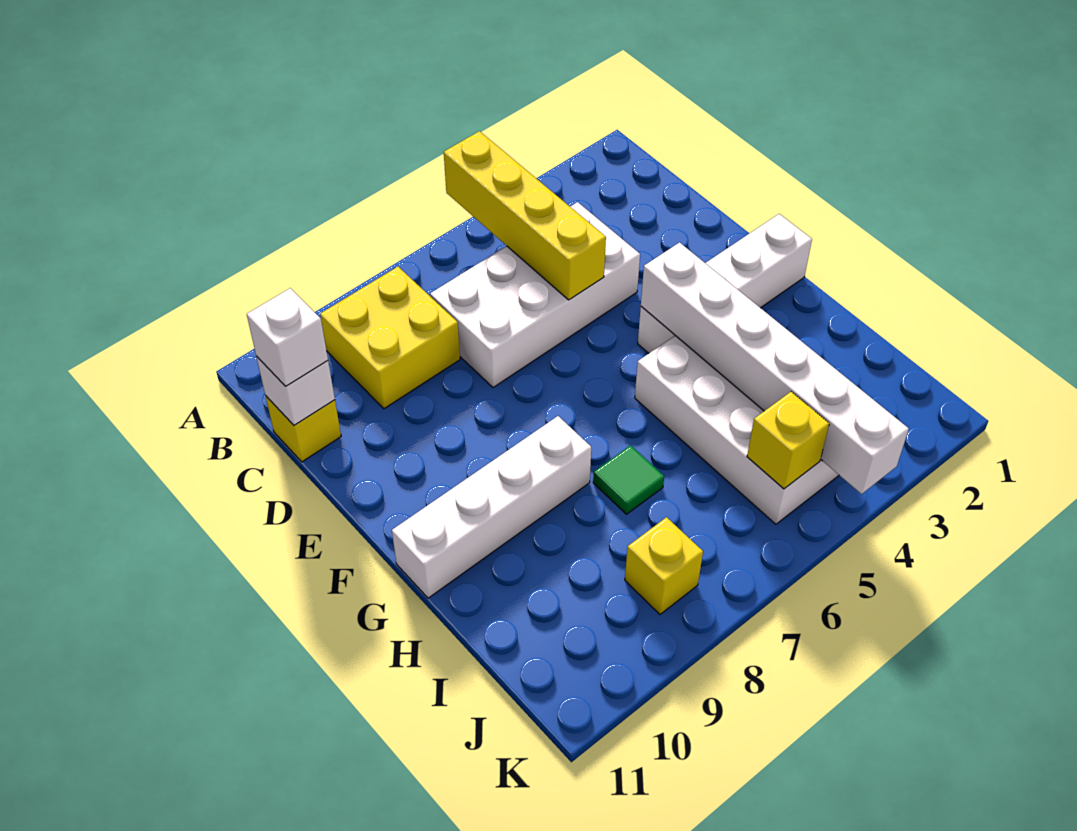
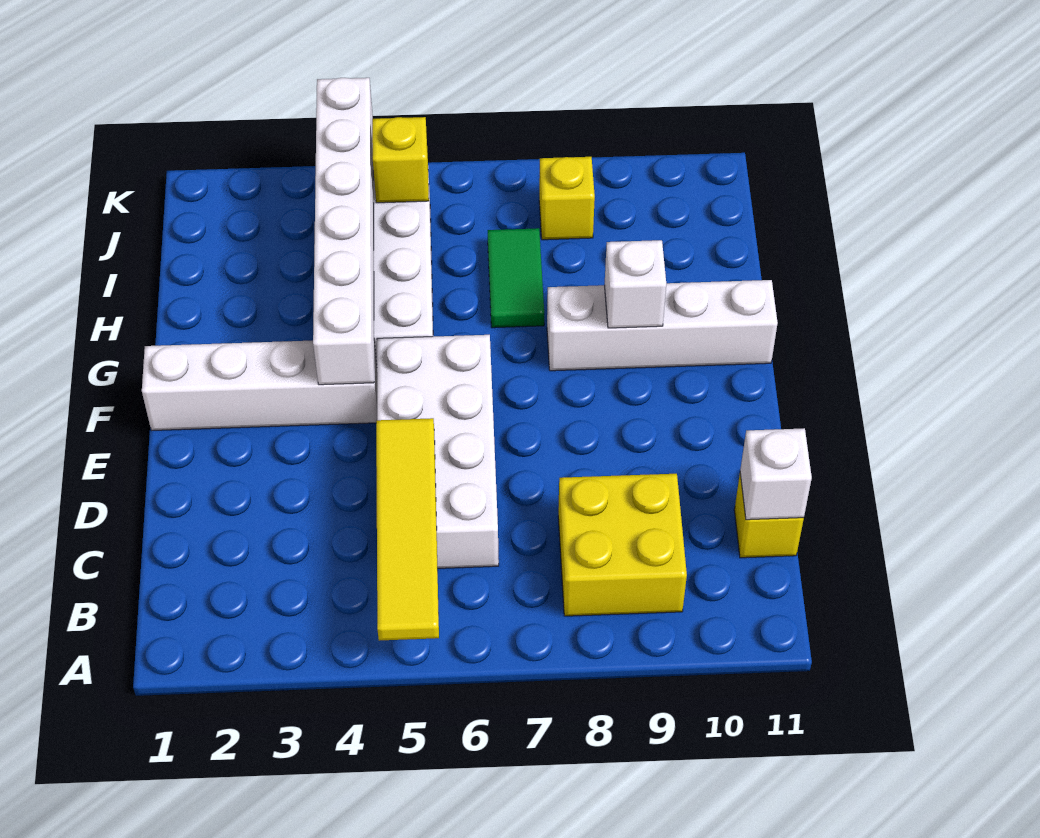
yellow brick A5:D5 level 2 -> yellow tile A5:D5 level 2
white brick C4:D7 level 1 -> white brick C5:F6 level 1
white brick C11 level 3 -> white brick G9 level 2
green tile H7 level 1 -> green tile H7:I7 level 1

